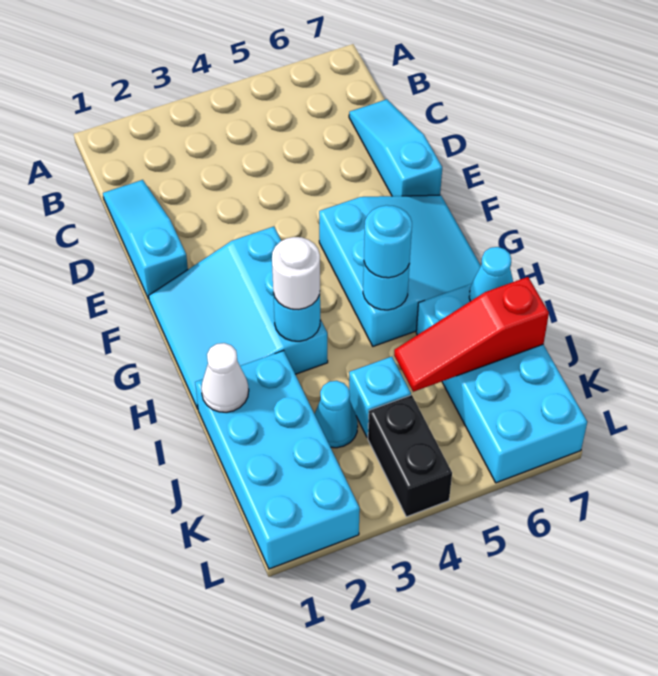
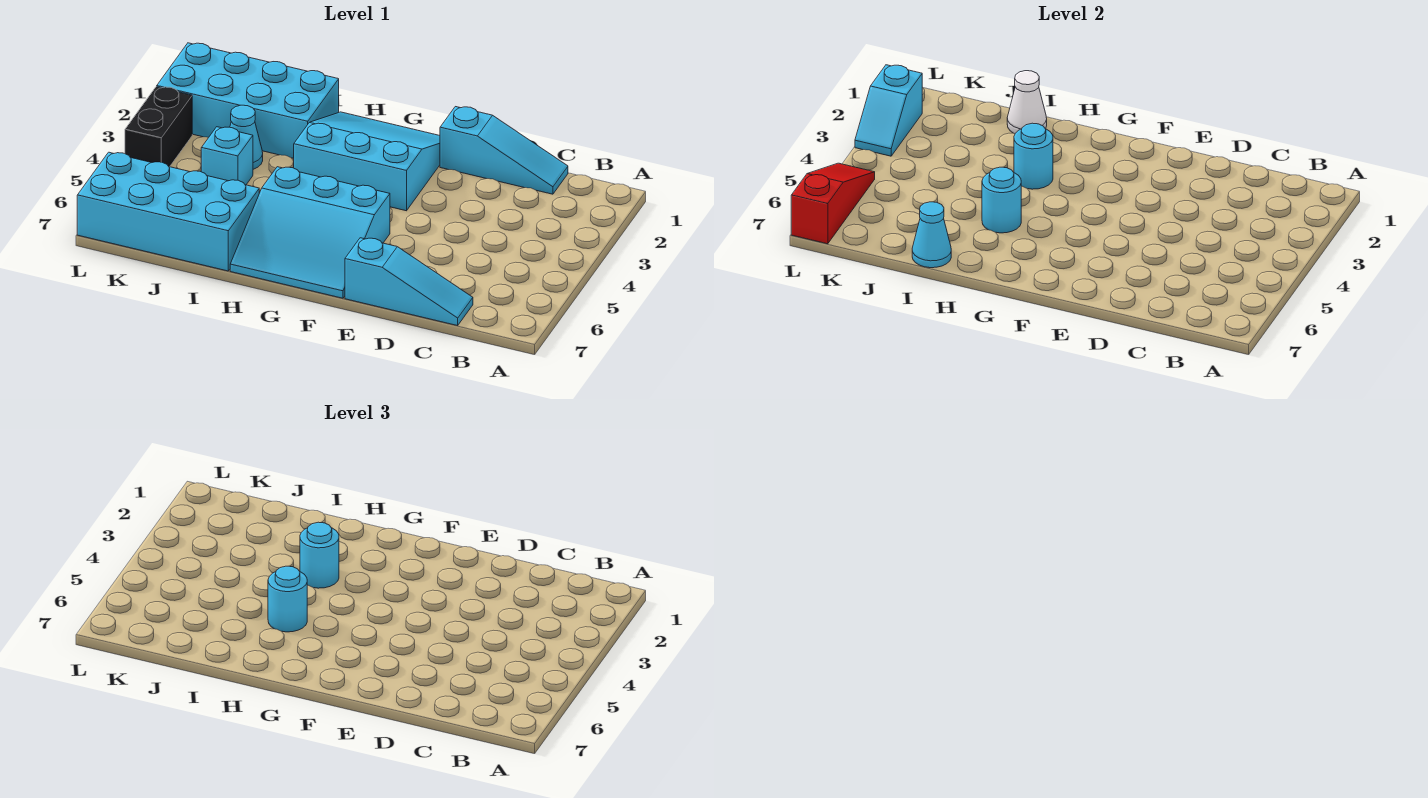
white round brick H3 level 3 -> cyan round brick H3 level 3
red slope J5:J7 level 2 top 7 -> red slope L5:L7 level 2 top 7
black brick K4:L4 level 1 -> black brick L3:L4 level 1
none -> cyan slope L2:L3 level 2 top 2

